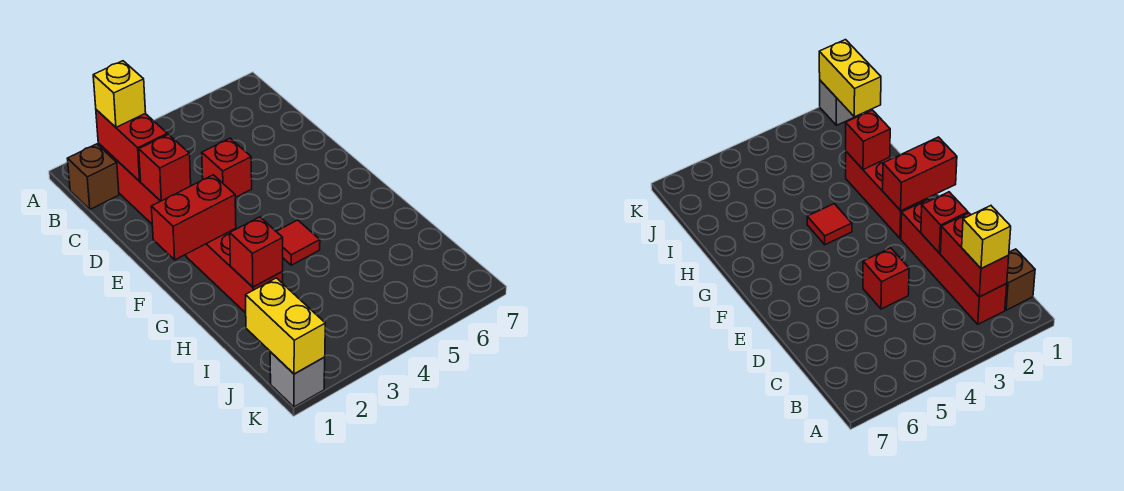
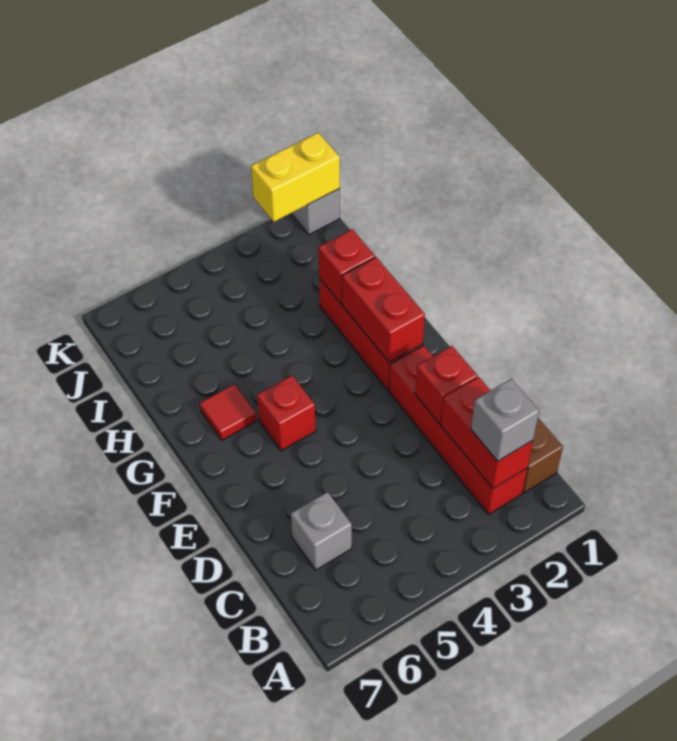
yellow brick B2 level 3 -> grey brick B2 level 3
none -> grey brick C6 level 1
red brick D4 level 1 -> red brick F5 level 1
red brick F1:F2 level 2 -> red brick F2:G2 level 2
red tile G4 level 1 -> red tile G6 level 1
yellow brick J1:K1 level 2 -> yellow brick K1:K2 level 2

